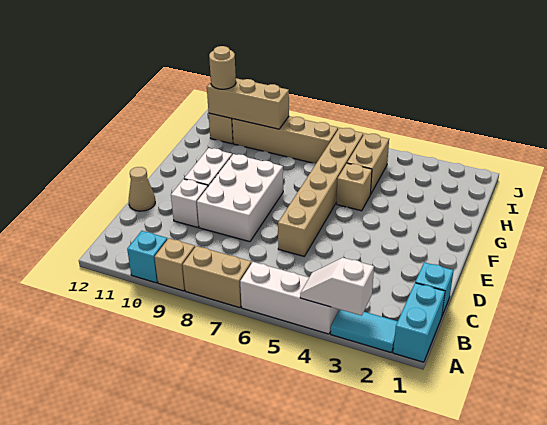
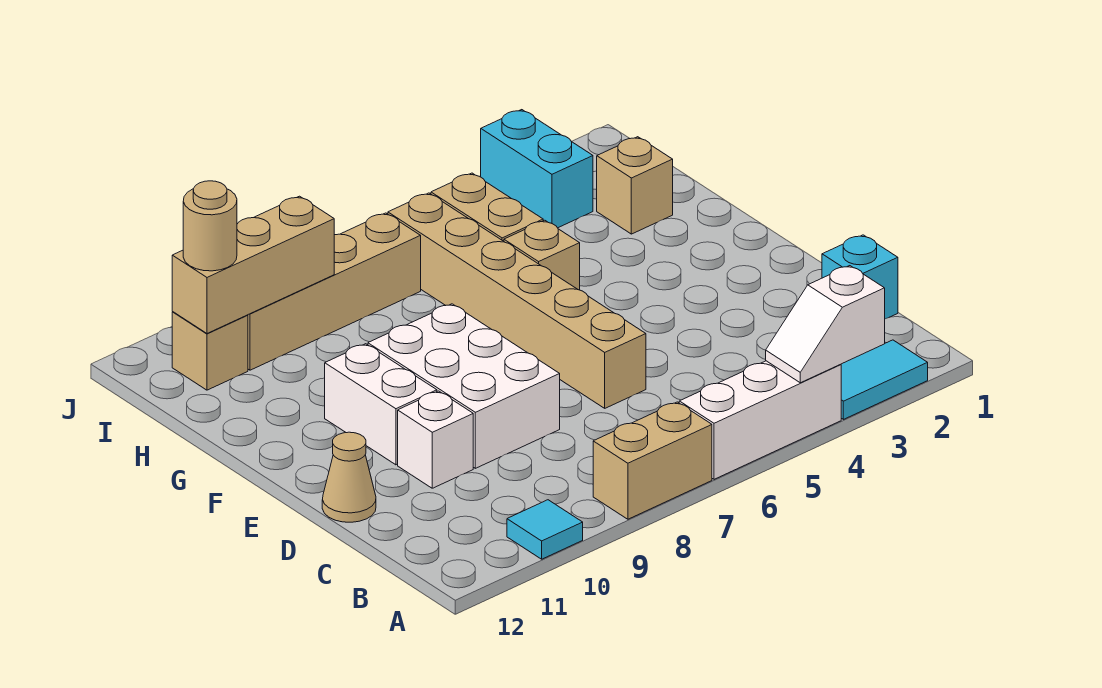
cyan brick A1:B1 level 1 -> cyan brick I3:J3 level 1
tan brick A9 level 1 -> tan brick H2 level 1
cyan brick A10 level 1 -> cyan tile A10 level 1

